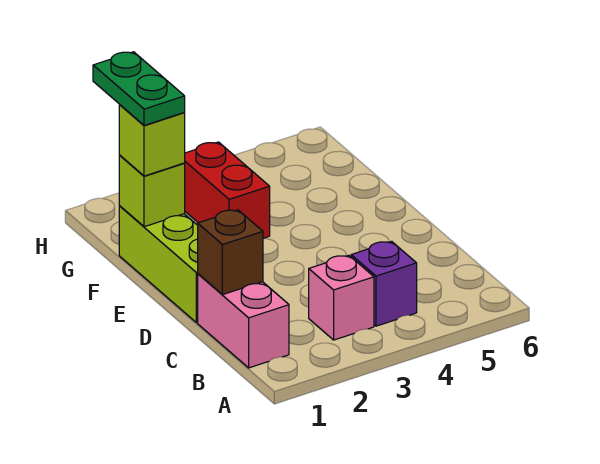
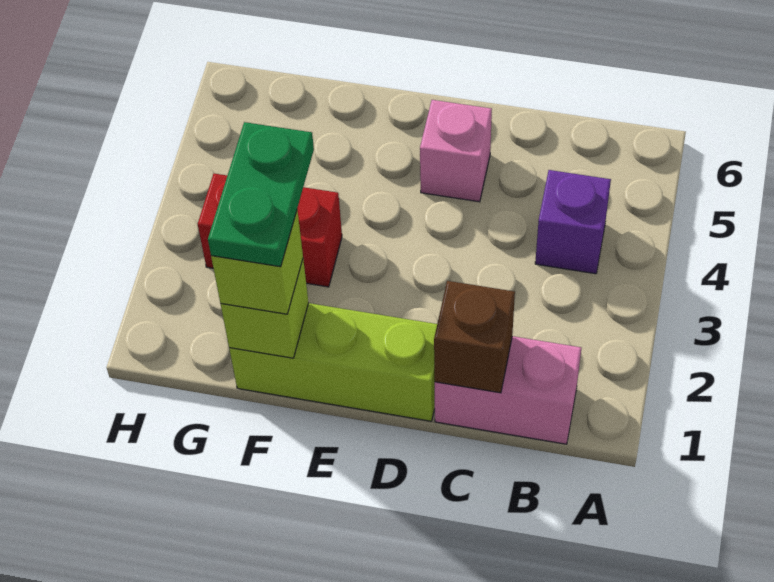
pink brick B3 level 1 -> pink brick D5 level 1
green plate F1:G1 level 4 -> green plate F1:F2 level 4

